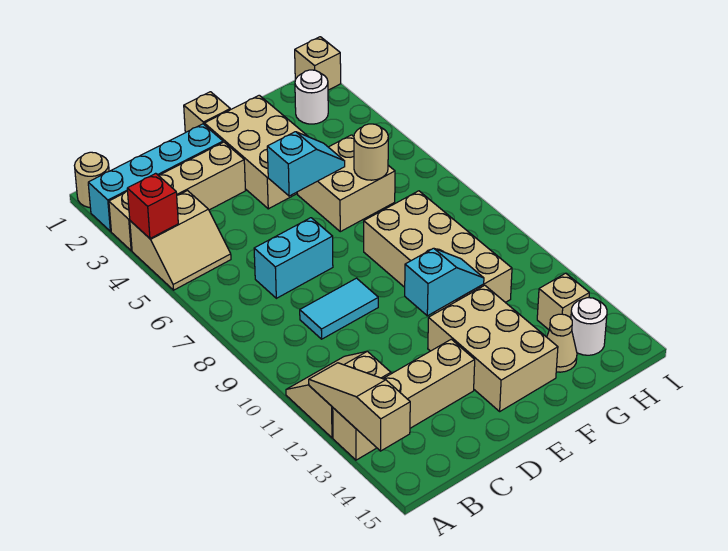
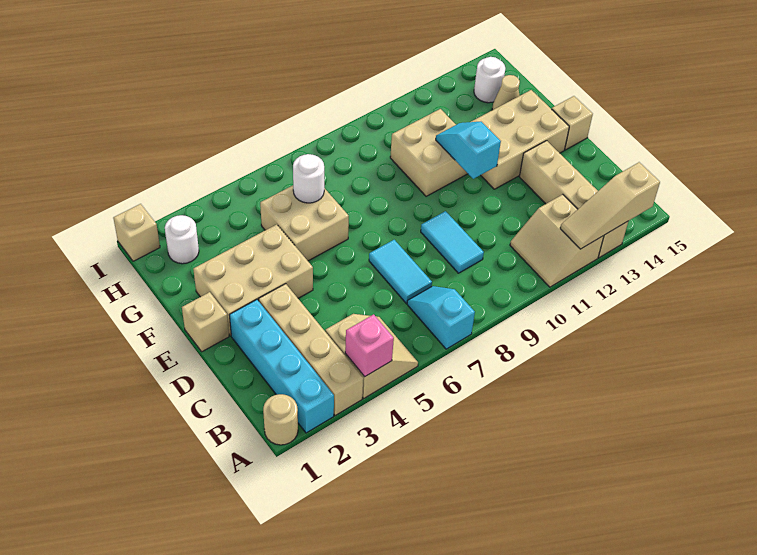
red brick A4 level 2 -> pink brick A4 level 2
cyan brick C7:D7 level 1 -> cyan tile C7:D7 level 1
cyan slope E5:F5 level 2 top E -> cyan slope A7:B7 level 1 top A
tan brick F8:G11 level 1 -> tan brick F10:G11 level 1
tan round brick G6 level 2 -> white round brick G6 level 2
tan brick H13 level 1 -> tan brick E15 level 1

